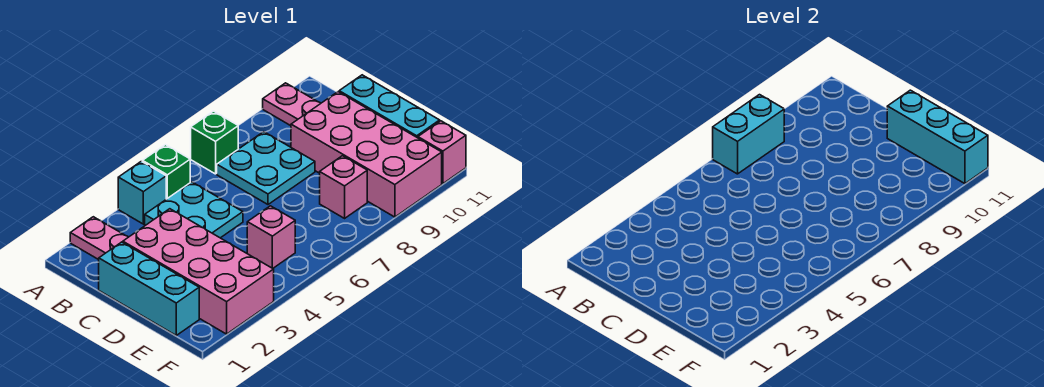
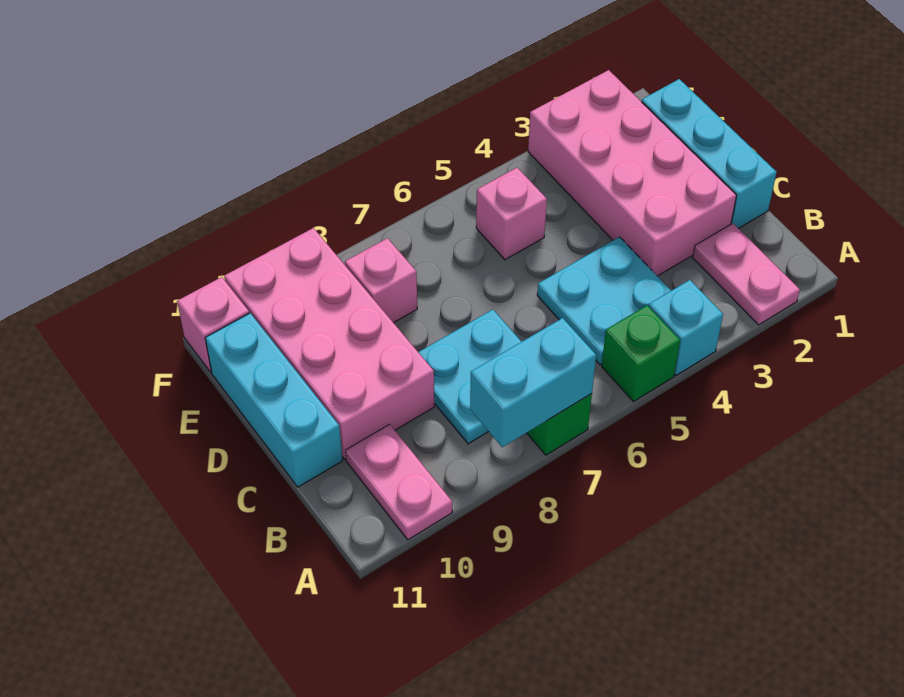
cyan brick D11:F11 level 2 -> none

